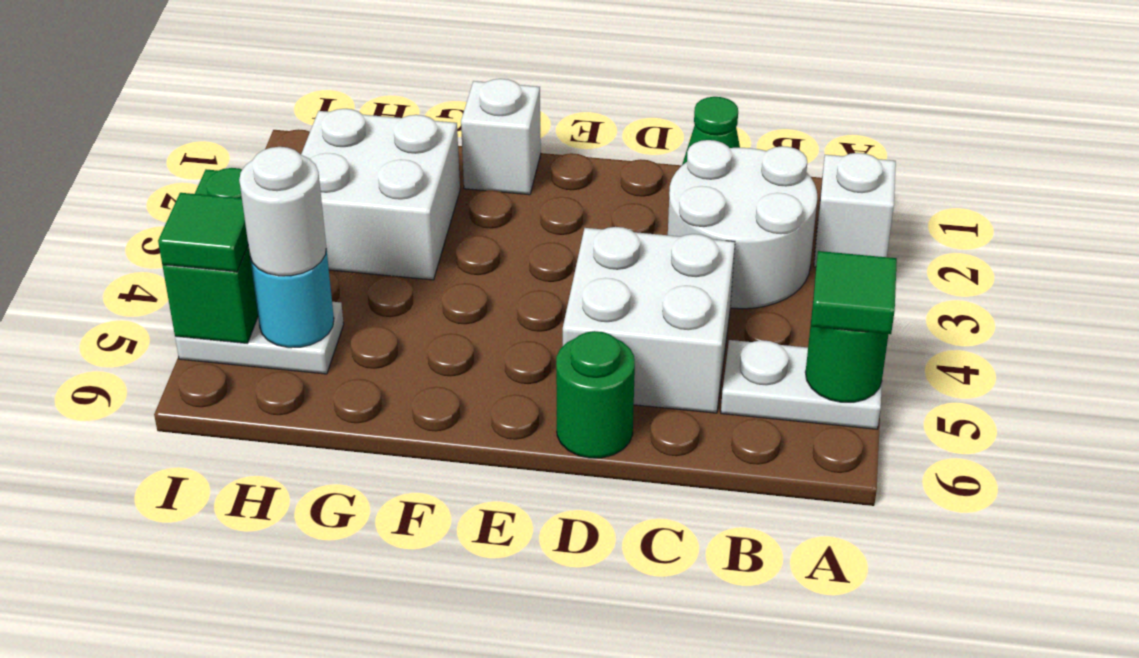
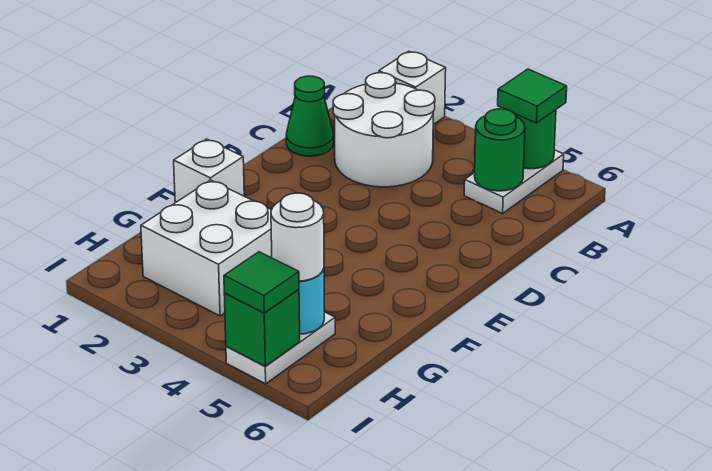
white brick C4:D5 level 1 -> none
green round brick D6 level 1 -> green round brick B5 level 2
green brick I4:I5 level 2 -> green brick I5 level 2

